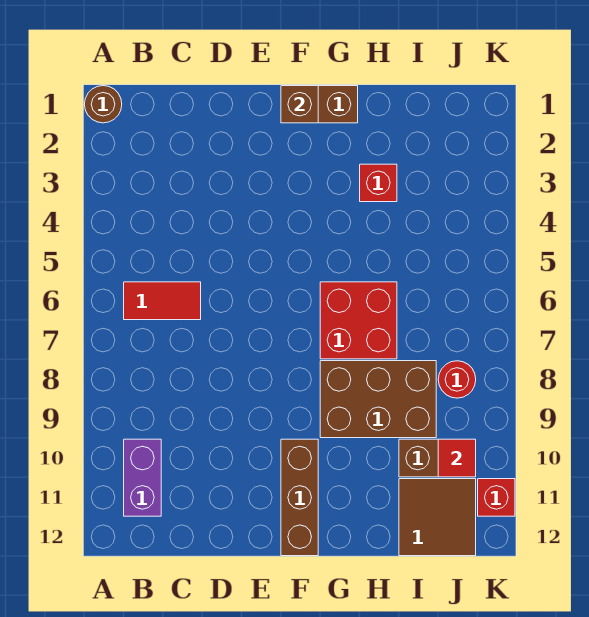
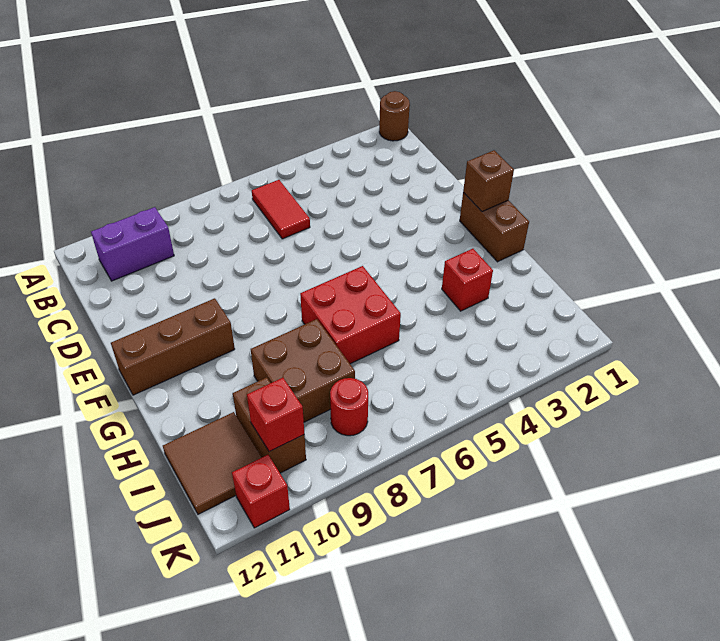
brown brick G8:I9 level 1 -> brown brick H8:I9 level 1
red tile J10 level 2 -> red brick J10 level 2

